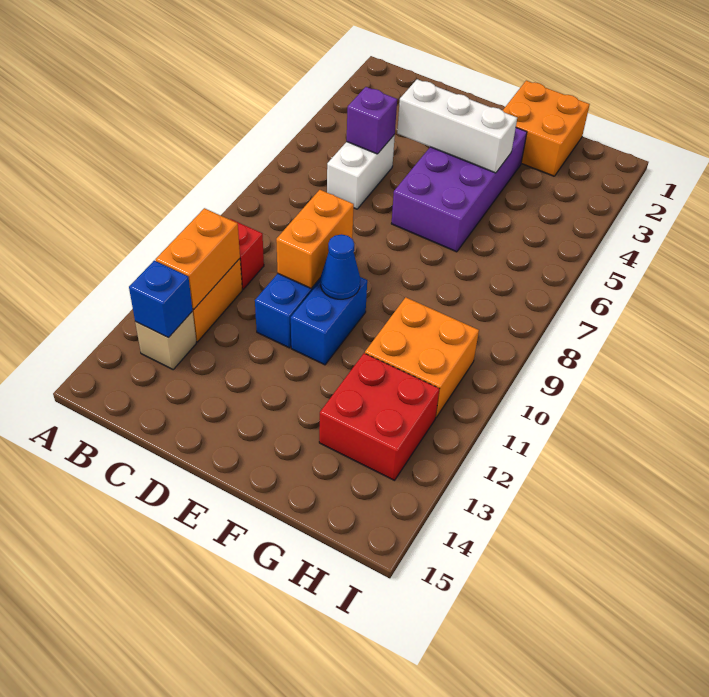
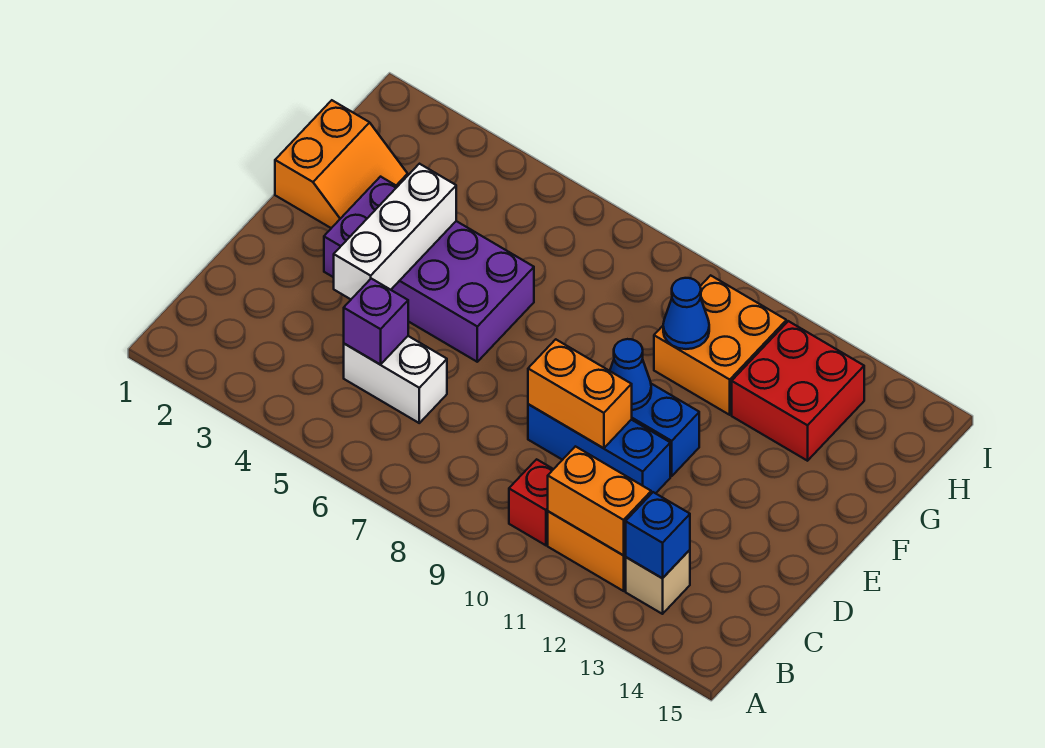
orange brick F1:G2 level 1 -> orange slope F1:G2 level 1 top 1
none -> blue cone G10 level 2

